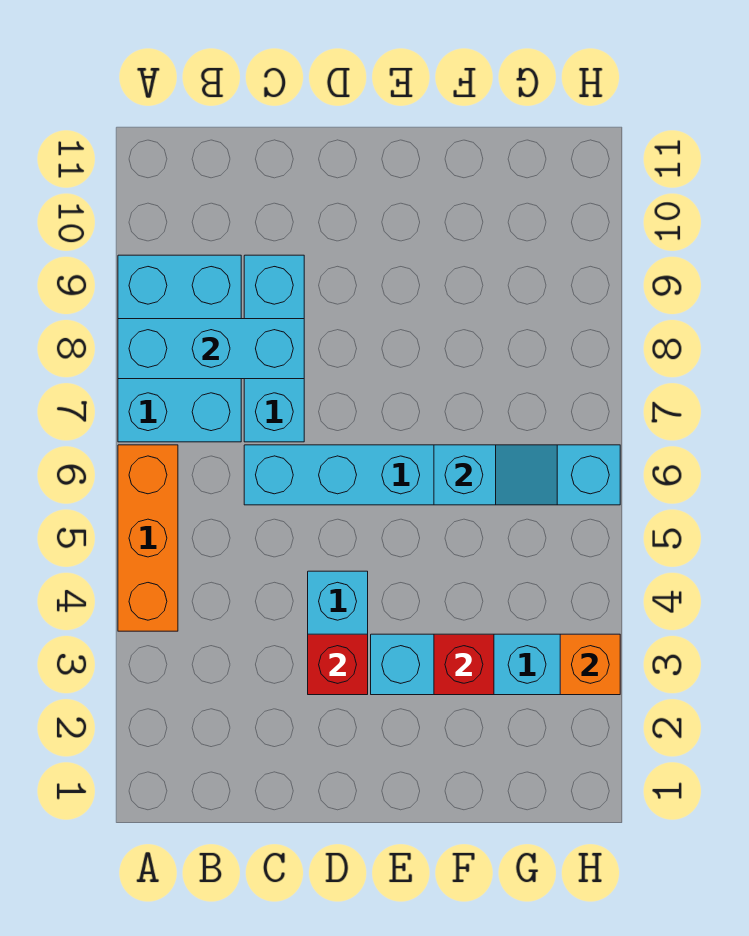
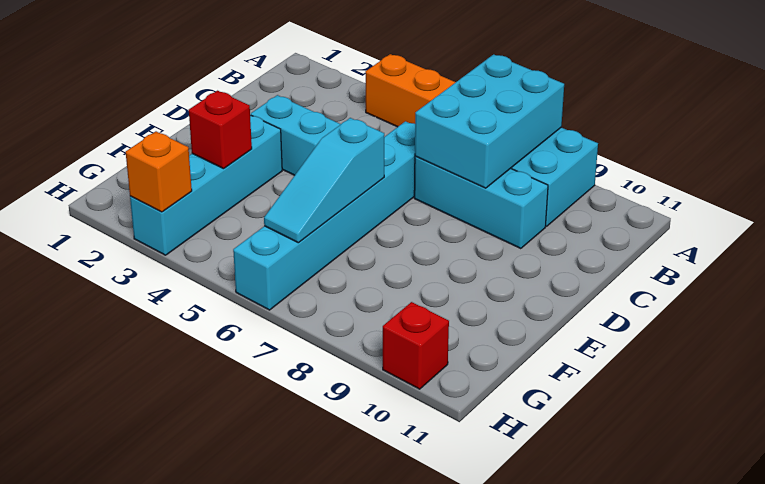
cyan brick A8:C8 level 2 -> cyan brick A7:C8 level 2
red brick D3 level 2 -> red brick H10 level 1
cyan slope F6:G6 level 2 top F -> cyan slope E6:G6 level 2 top E

